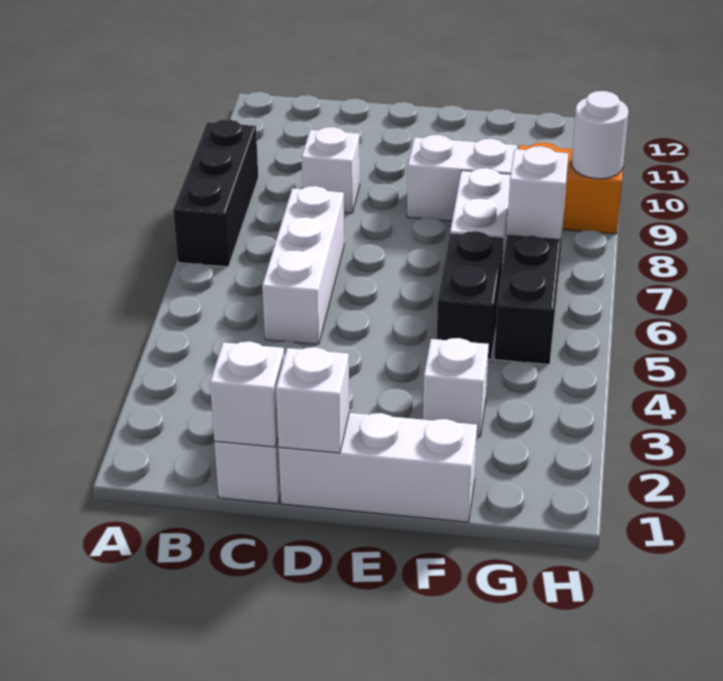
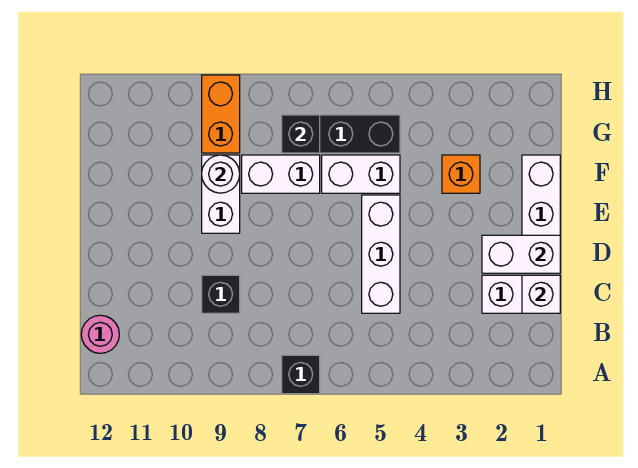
black brick A7:A9 level 1 -> black brick A7 level 1
none -> pink round brick B12 level 1
white brick C5:C7 level 1 -> white brick C5:E5 level 1
white brick C9 level 1 -> black brick C9 level 1
white brick D1 level 2 -> white brick D1:D2 level 2
white brick F3 level 1 -> orange brick F3 level 1
black brick F5:F6 level 1 -> white brick F5:F6 level 1
white brick G7 level 2 -> black brick G7 level 2
white round brick H9 level 2 -> white round brick F9 level 2

